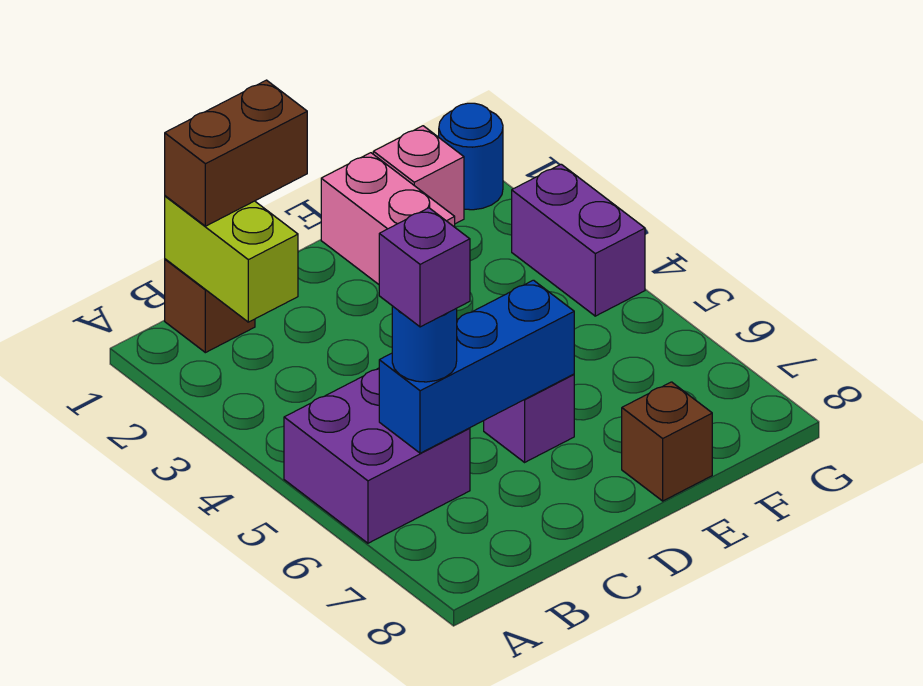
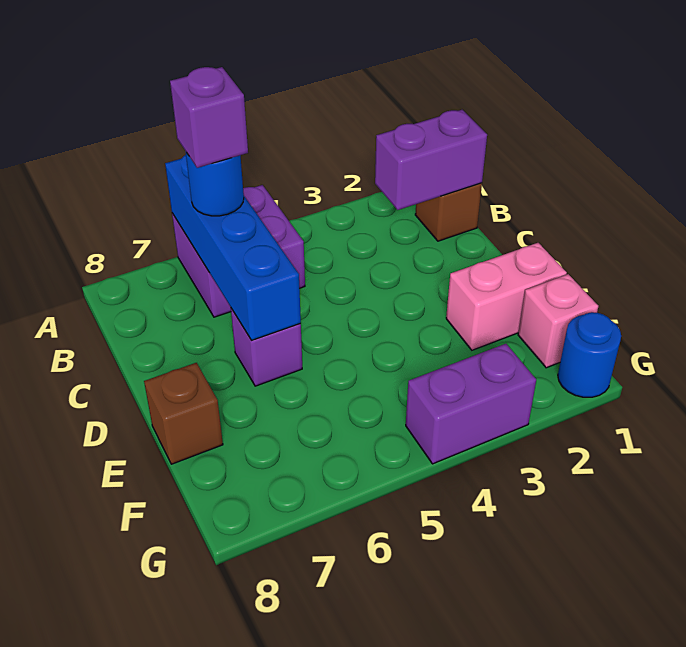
lime brick B1:B2 level 2 -> purple brick B1:B2 level 2
brown brick B1:C1 level 3 -> none
blue brick B6:D6 level 2 -> blue brick A6:D6 level 2

